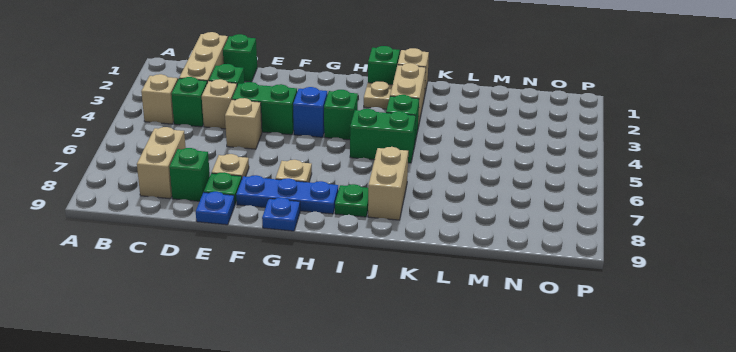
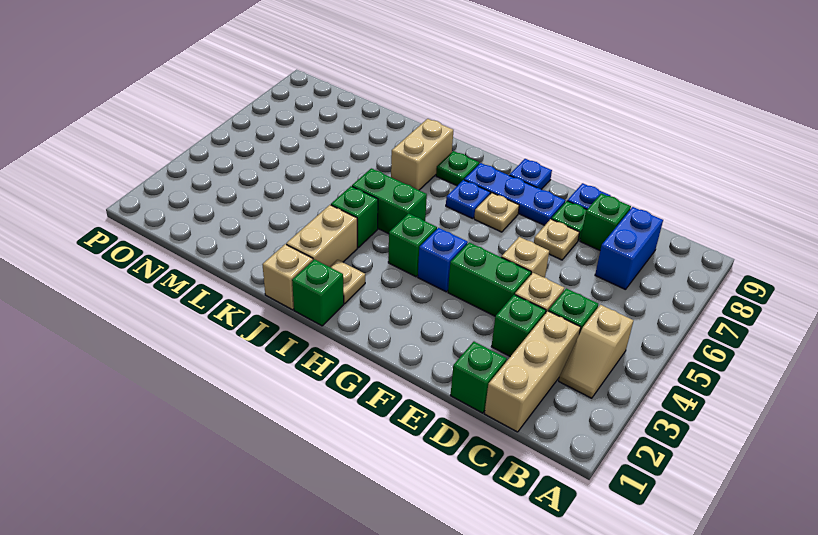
tan brick C7:C8 level 1 -> blue brick C7:C8 level 1
none -> blue plate H7 level 1

